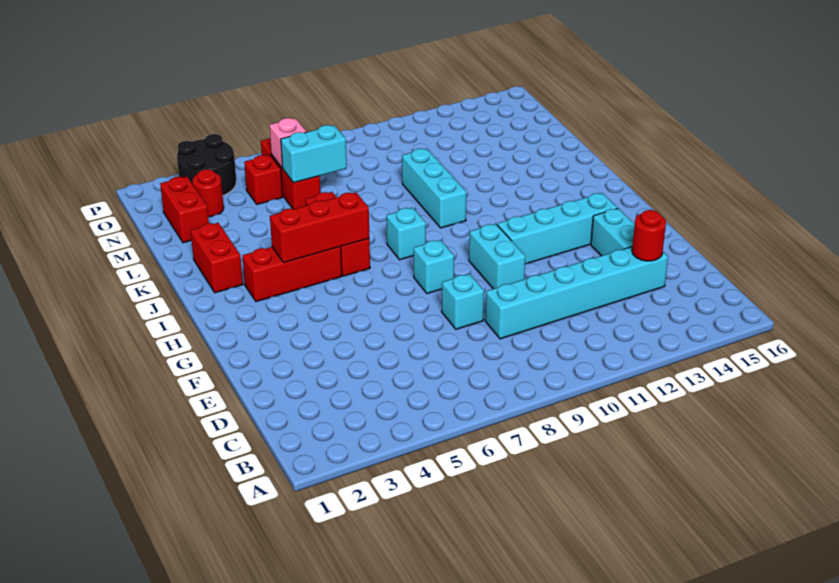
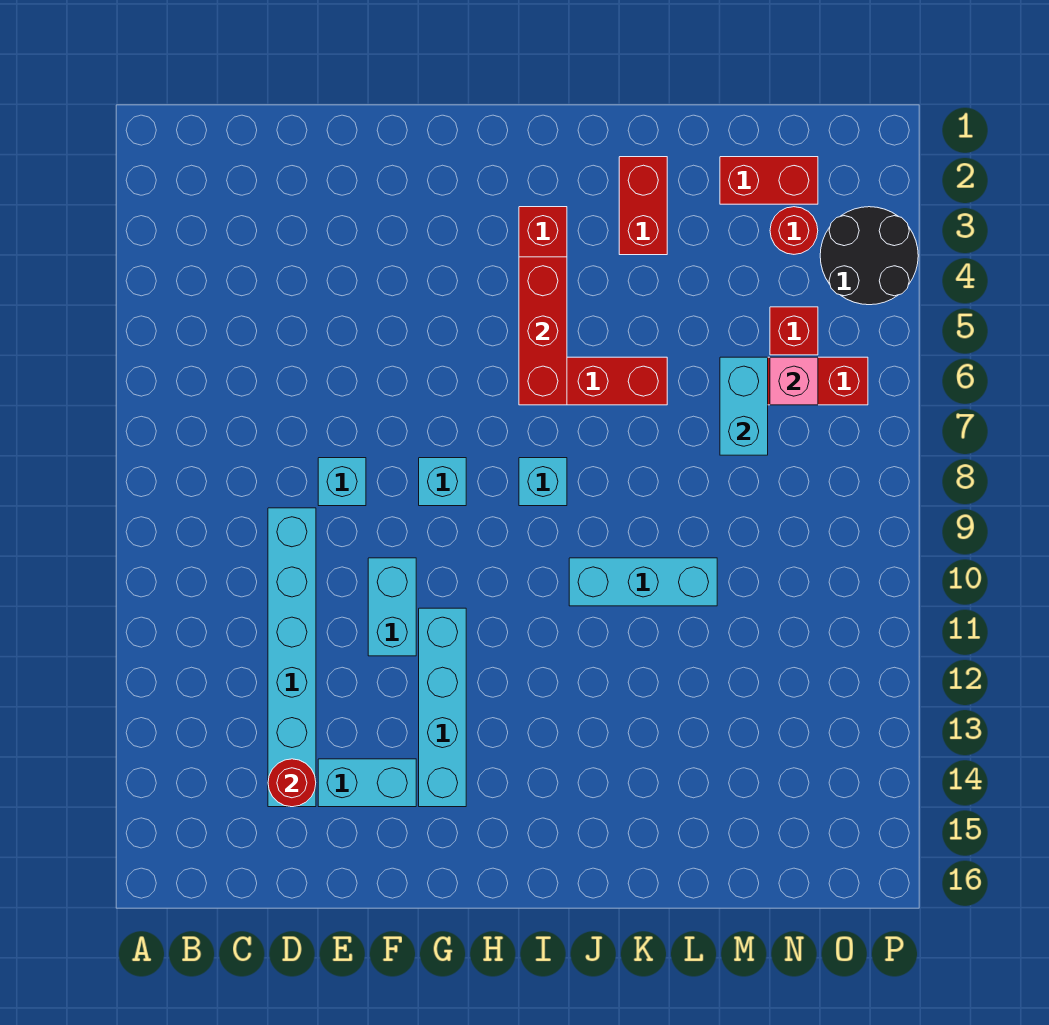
cyan brick F10:G10 level 1 -> cyan brick F10:F11 level 1
red brick J2:K2 level 1 -> red brick K2:K3 level 1

